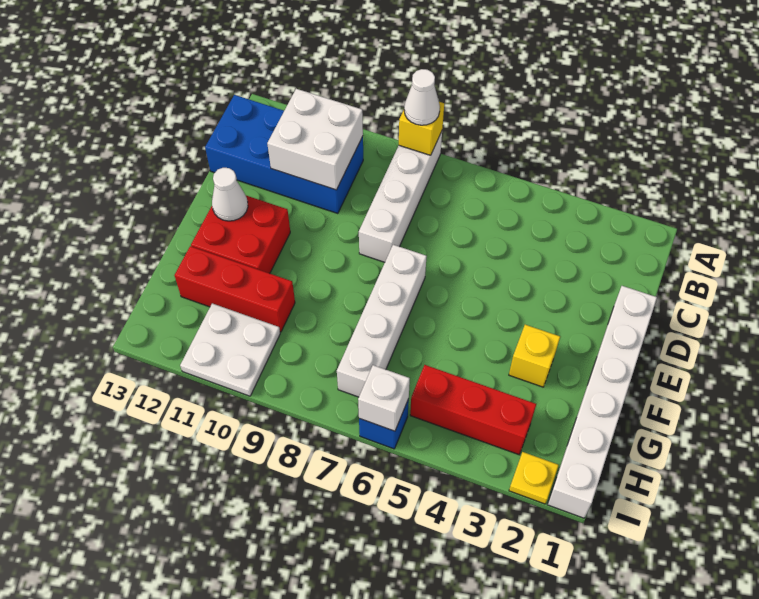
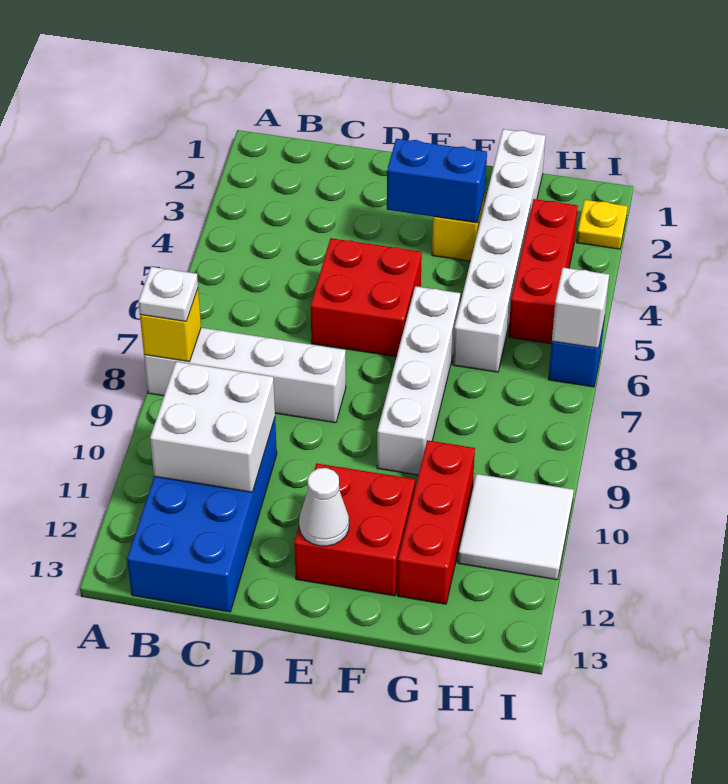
white cone A8 level 3 -> white plate A8 level 3
white brick D1:I1 level 1 -> white brick G1:G6 level 1
none -> red brick D5:E6 level 1
none -> blue brick E3:F3 level 2
white brick E7:H7 level 1 -> white brick F6:F9 level 1
white plate H10:I11 level 1 -> white tile H10:I11 level 1

